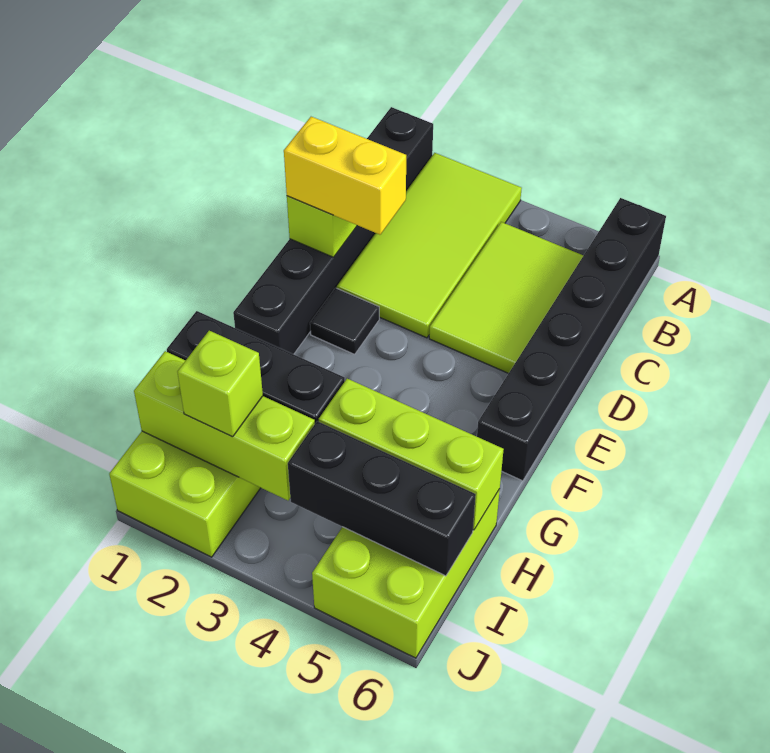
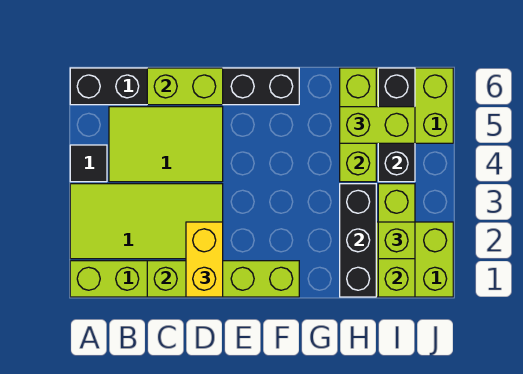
black brick A1:F1 level 1 -> lime brick A1:F1 level 1
none -> lime brick C6:D6 level 2
black tile E2 level 1 -> black tile A4 level 1
none -> lime brick H5:I5 level 3

